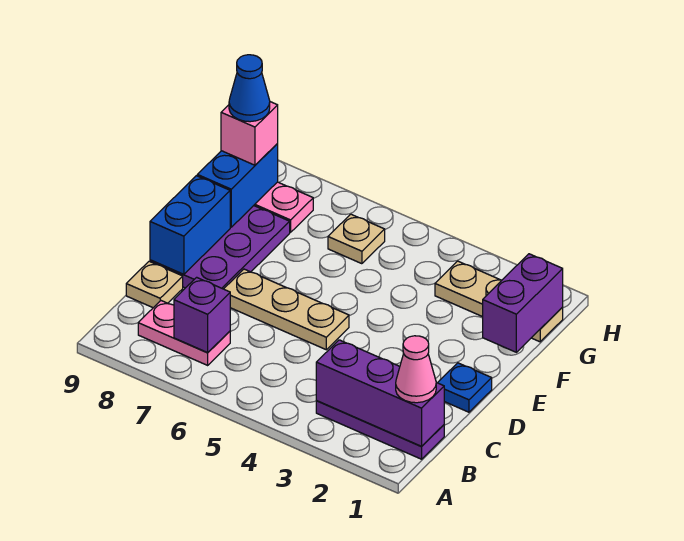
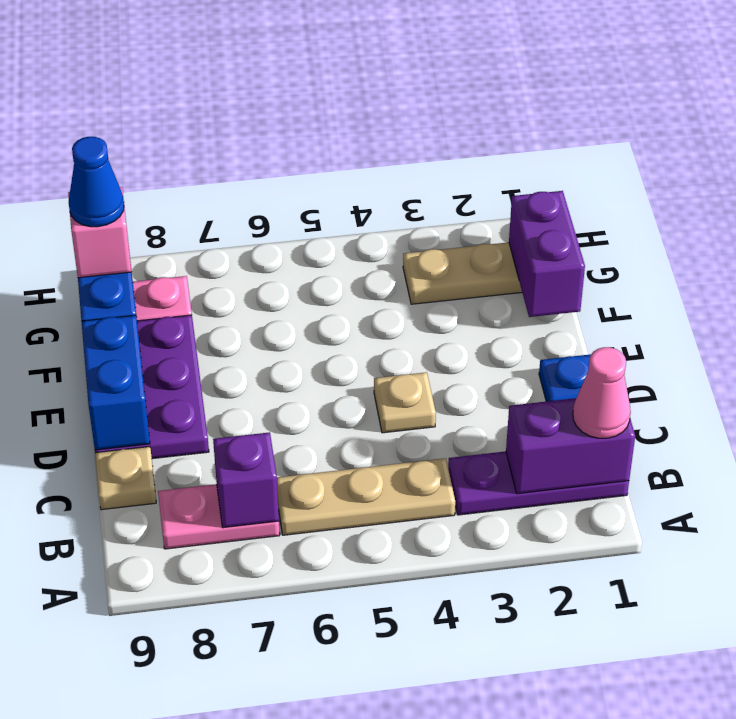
purple brick B1:B3 level 2 -> purple brick B1:B2 level 2
tan plate D5:D7 level 1 -> tan plate B4:B6 level 1
tan plate G6 level 1 -> tan plate D4 level 1

